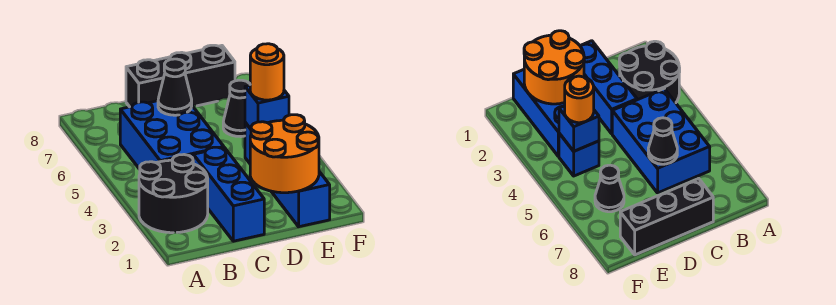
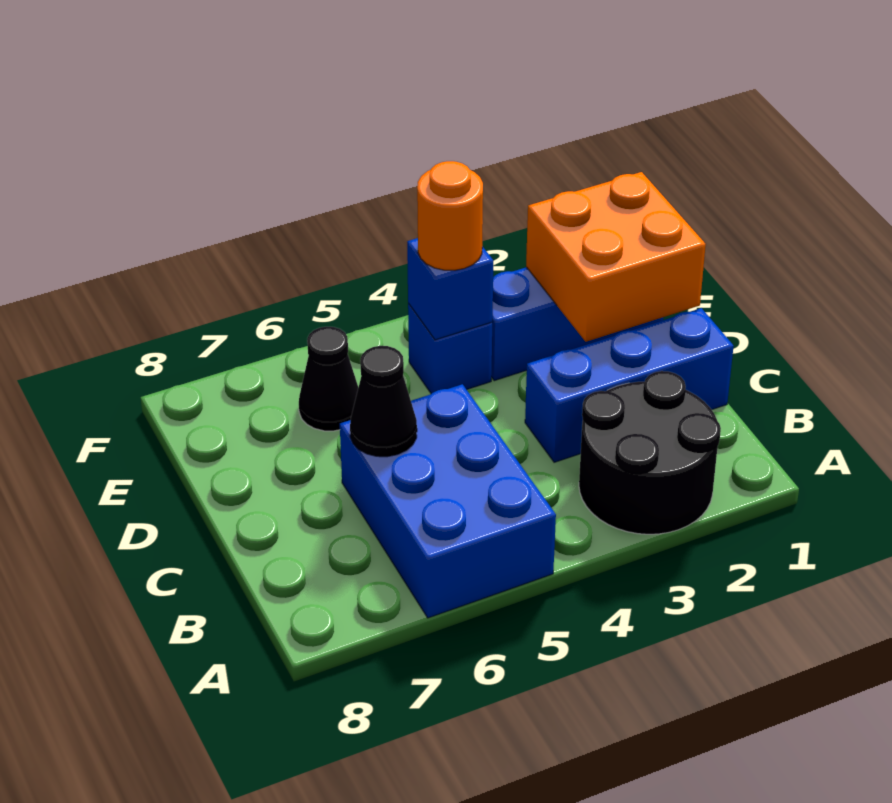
blue brick B4:C6 level 1 -> blue brick A5:C6 level 1
black brick C8:E8 level 1 -> none
orange round brick D1:E2 level 2 -> orange brick D1:E2 level 2

